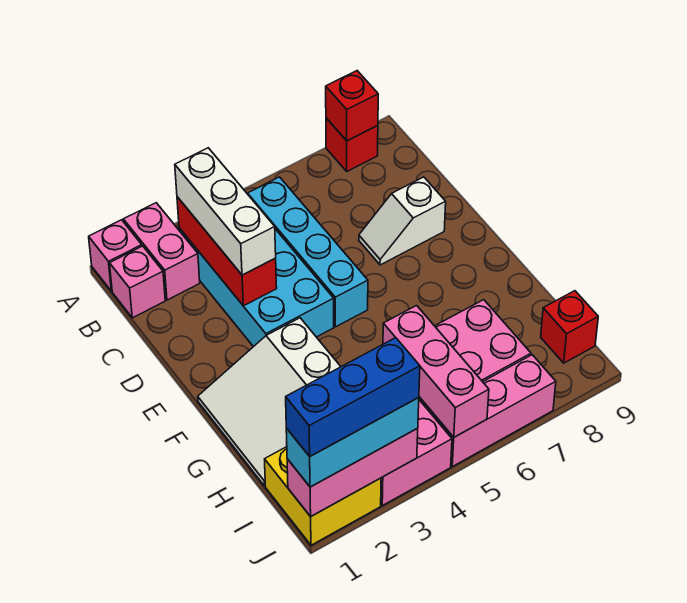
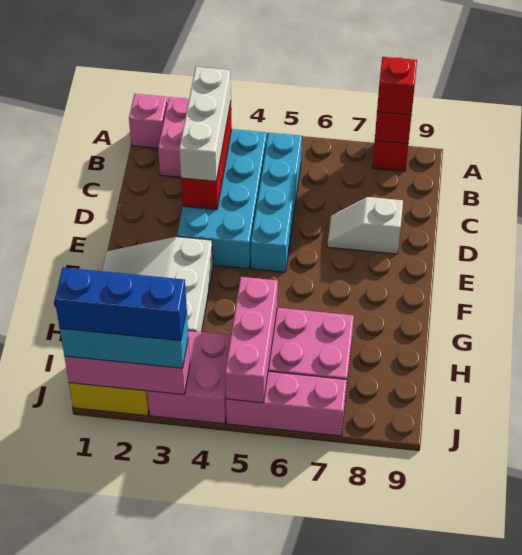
pink brick B1 level 1 -> none
red brick I9 level 1 -> red brick A8 level 3

